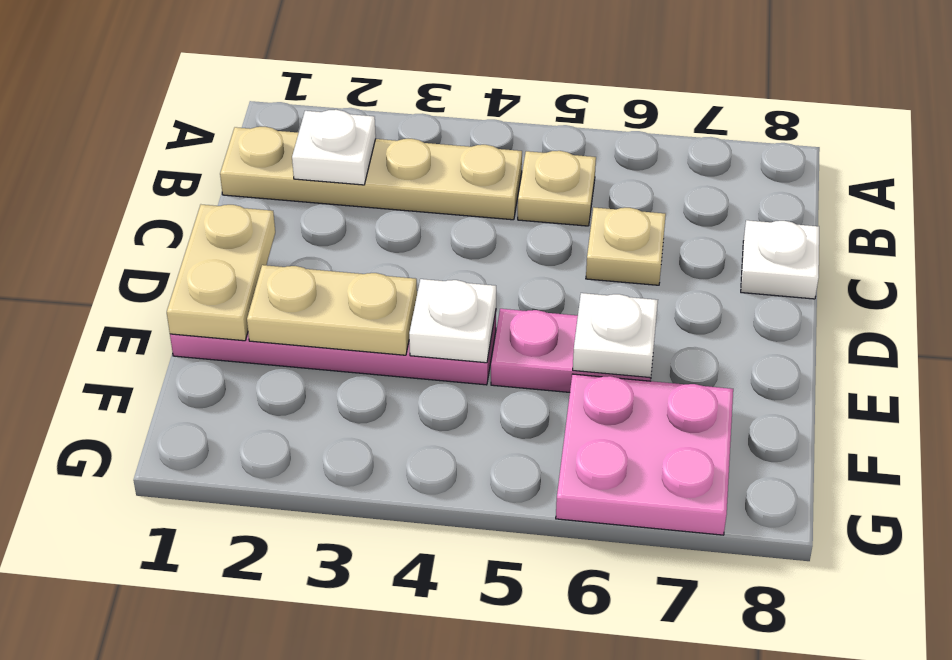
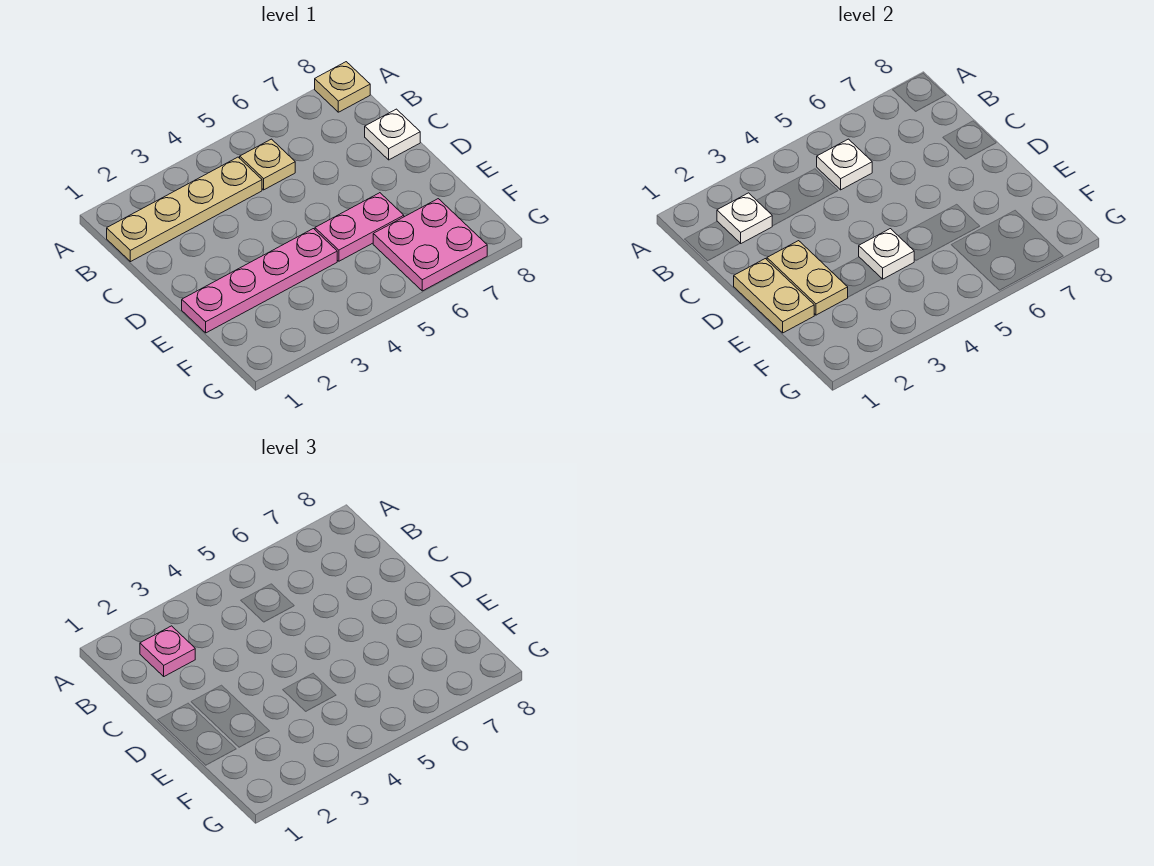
none -> pink plate B2 level 3
tan plate C6 level 1 -> tan plate A8 level 1
tan plate E2:E3 level 2 -> tan plate D2:E2 level 2
white plate E6 level 2 -> white plate B5 level 2

